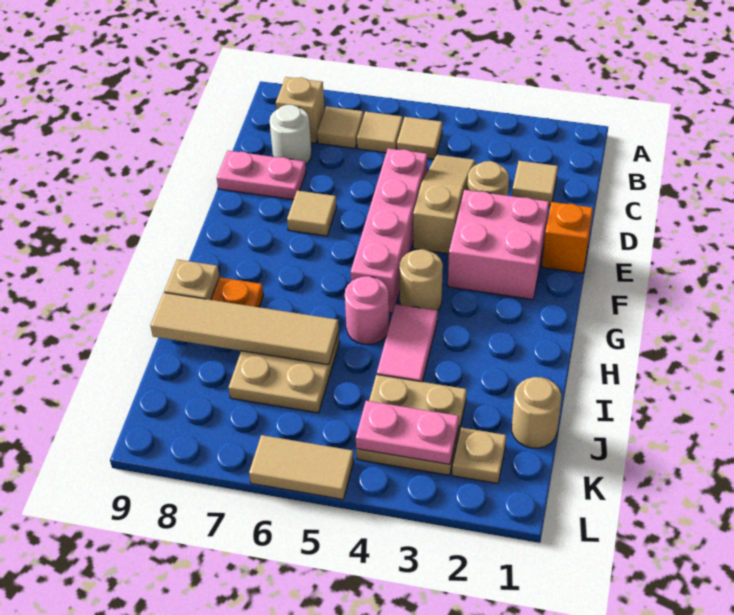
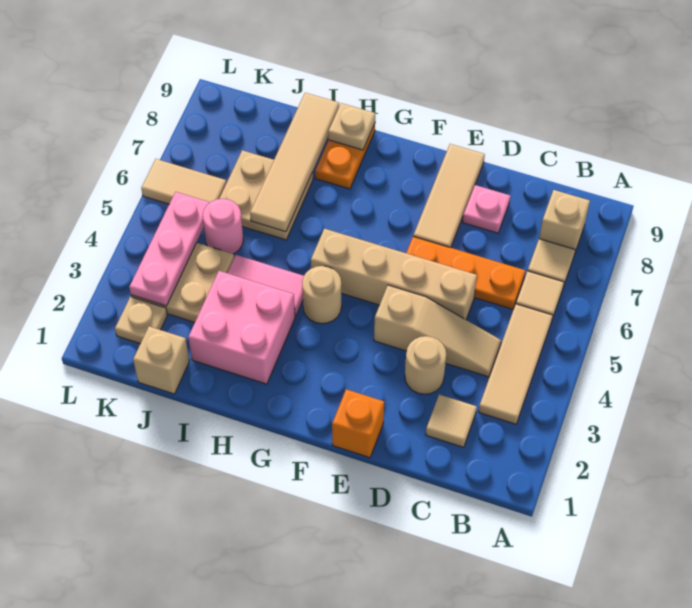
tan tile B5 level 1 -> tan tile B3:B5 level 1
none -> orange plate C6:E6 level 1
white round brick C8 level 1 -> none
pink brick D5:G5 level 1 -> tan brick D5:G5 level 1
pink plate D8:D9 level 1 -> pink plate D8 level 1
pink brick E2:F3 level 1 -> pink brick H2:I3 level 1
tan tile E7 level 1 -> tan tile E7:E9 level 1
pink round brick H5 level 1 -> pink round brick J5 level 1
tan round brick J1 level 1 -> tan brick J1 level 1
pink plate K3:K4 level 2 -> pink plate K3:K5 level 2
tan tile L5:L6 level 1 -> tan tile K6:L6 level 1

